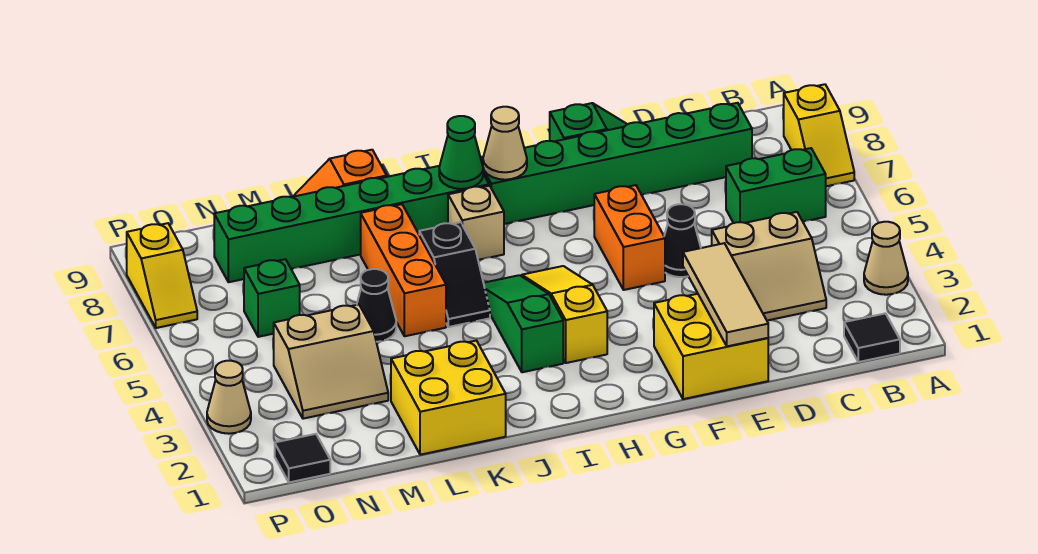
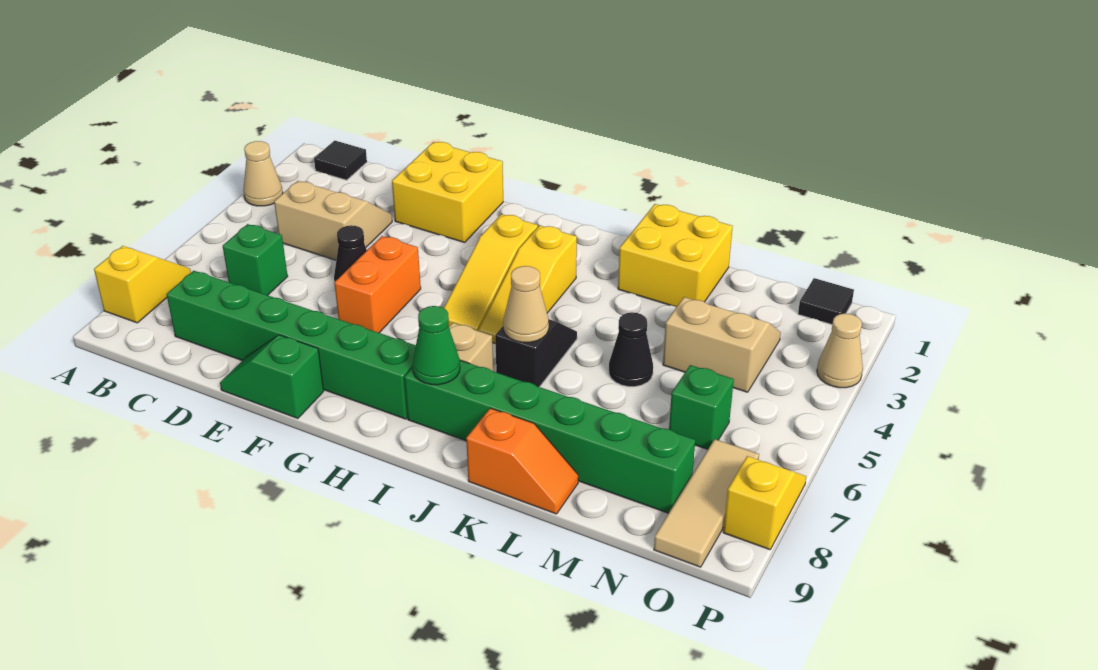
green brick B6:C6 level 1 -> green brick C6 level 1
tan tile E1:E3 level 2 -> tan tile O7:O9 level 1
tan cone H8 level 2 -> tan cone J6 level 2
green slope I3:I5 level 1 top 3 -> yellow slope I3:I5 level 1 top 3
orange brick K5:K7 level 1 -> none

